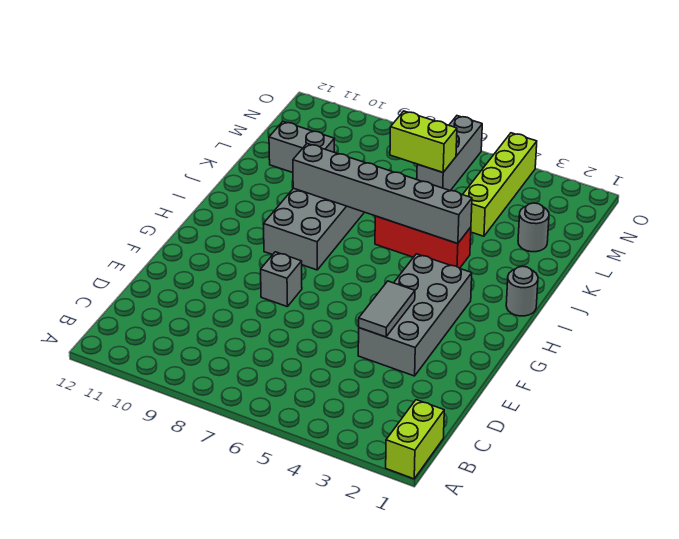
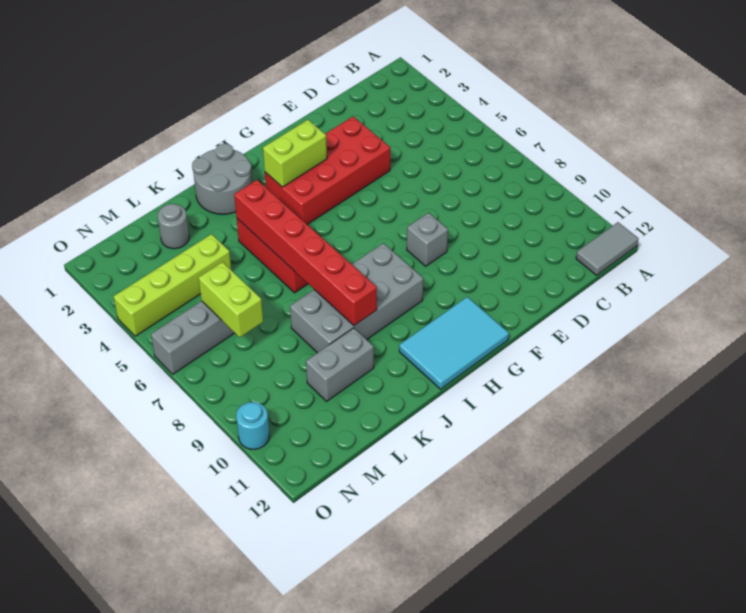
lime brick A1:B1 level 1 -> lime brick G3:H3 level 2
grey brick E3:H4 level 1 -> red brick E3:H4 level 1
grey tile E4:F4 level 2 -> grey tile A12:B12 level 1
none -> cyan tile G11:I12 level 1
grey round brick I1 level 1 -> grey round brick I1:J2 level 1
grey brick J4:J9 level 2 -> red brick J4:J9 level 2
grey brick L10:L11 level 1 -> grey brick K10:L10 level 1
none -> cyan round brick O10 level 1

